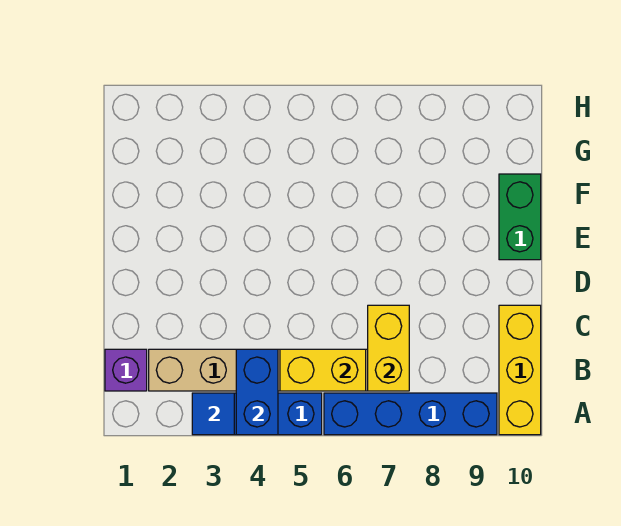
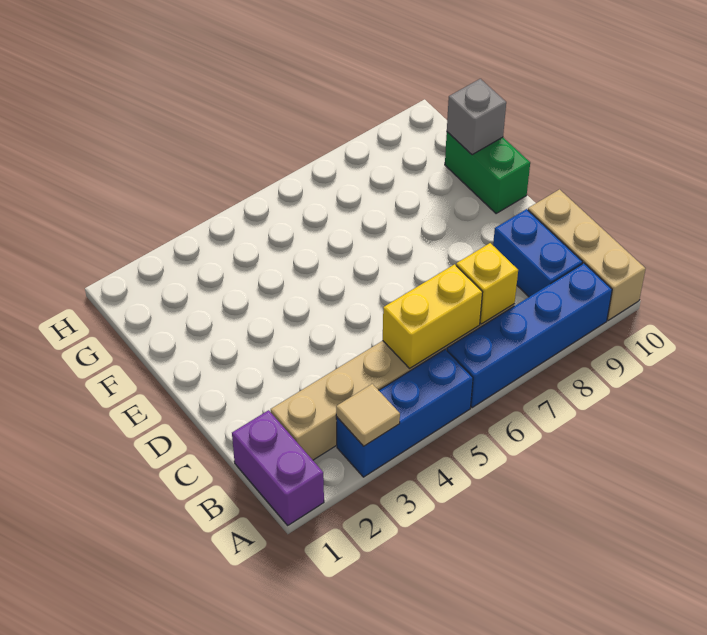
blue tile A3 level 2 -> tan tile A3 level 2
blue brick A4:B4 level 2 -> blue brick B9:C9 level 1
yellow brick A10:C10 level 1 -> tan brick A10:C10 level 1
purple brick B1 level 1 -> purple brick A1:B1 level 1
yellow brick B7:C7 level 2 -> yellow brick B7 level 2
none -> grey brick F10 level 2

